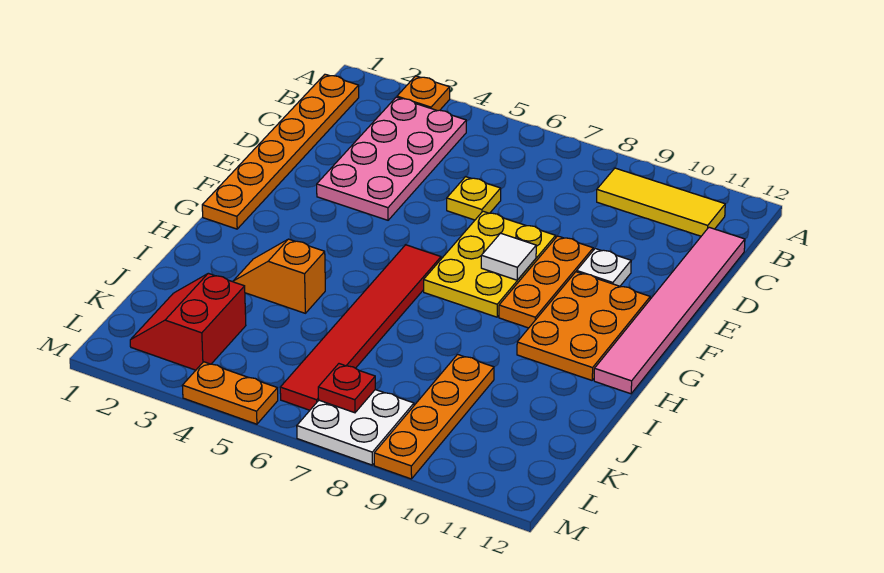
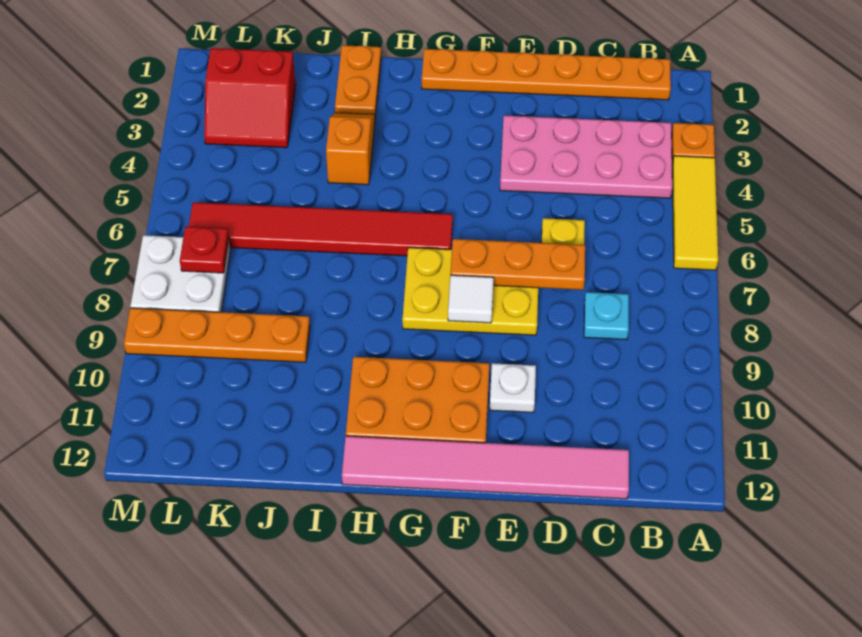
yellow tile B9:B11 level 1 -> yellow tile A4:A6 level 1
none -> cyan plate C8 level 1
orange plate E9:G9 level 1 -> orange plate D7:F7 level 2
red slope K2:L3 level 1 top 3 -> red slope K2:L3 level 1 top 2
orange plate M4:M5 level 1 -> orange plate I1:I2 level 1

